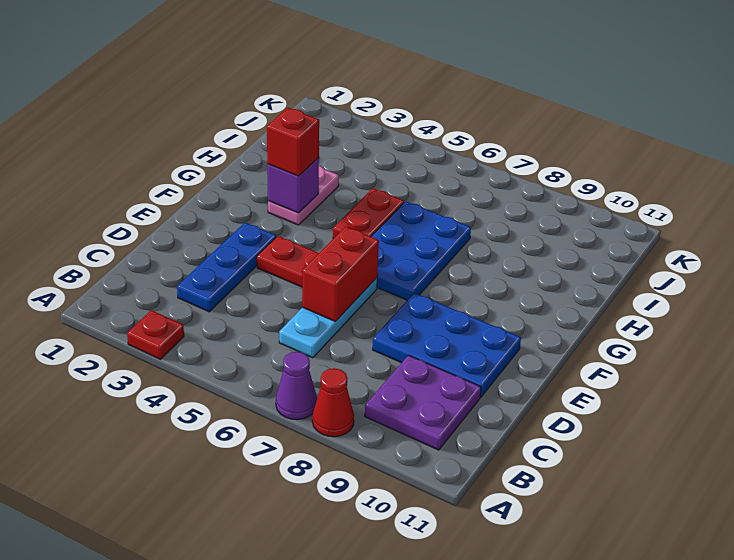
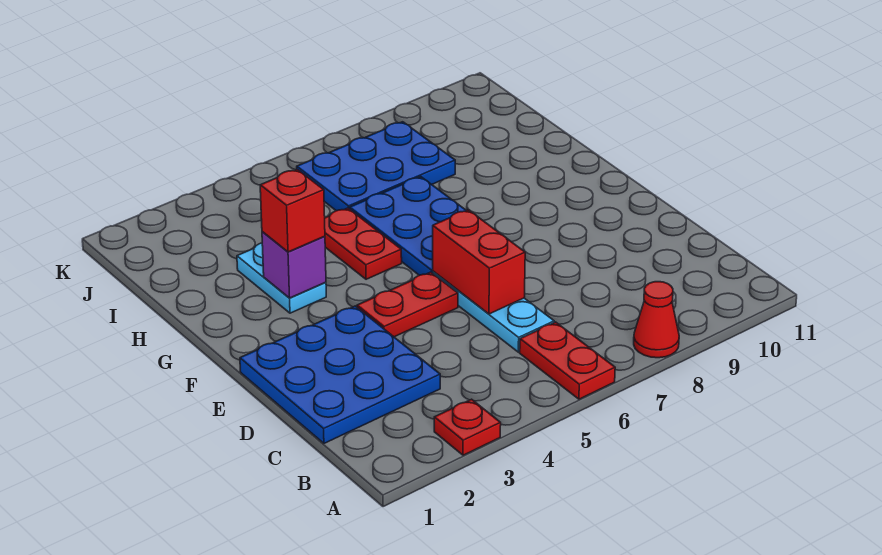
none -> red plate A6:B6 level 1
purple cone A7 level 1 -> none
purple plate B9:C10 level 1 -> none
blue plate C3:E3 level 1 -> blue plate C1:E3 level 1
blue plate D8:E10 level 1 -> blue plate I6:J8 level 1
pink plate G3:H3 level 1 -> cyan plate G3:H3 level 1

